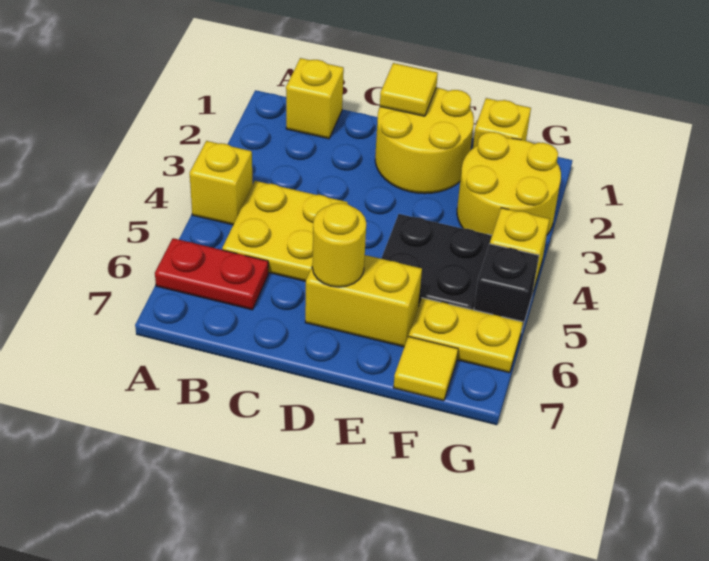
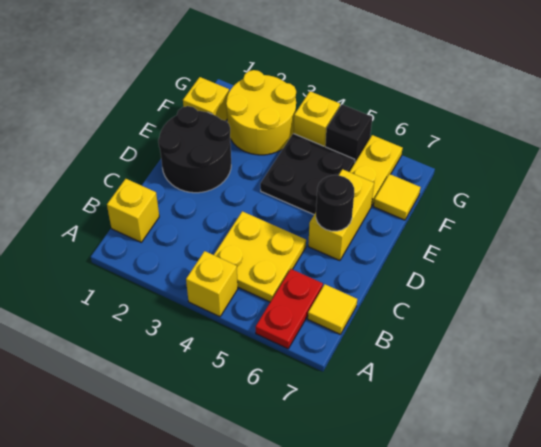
yellow round brick D1:E2 level 1 -> black round brick D1:E2 level 1
yellow tile D1 level 2 -> yellow tile B7 level 1
yellow round brick D6 level 2 -> black round brick D6 level 2

